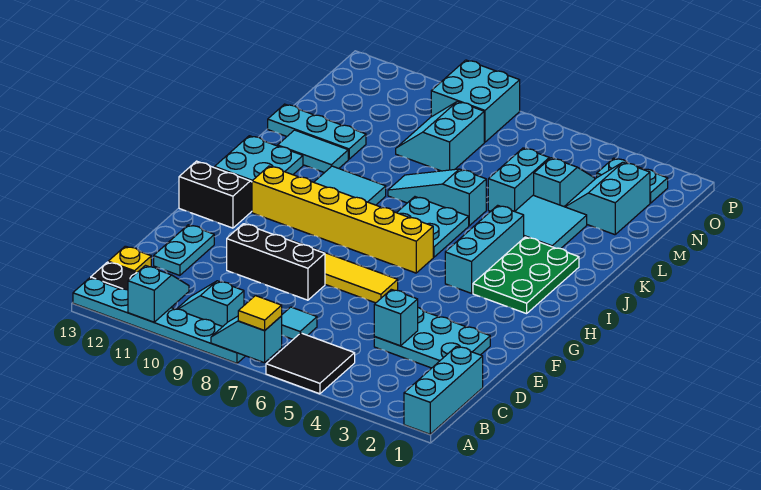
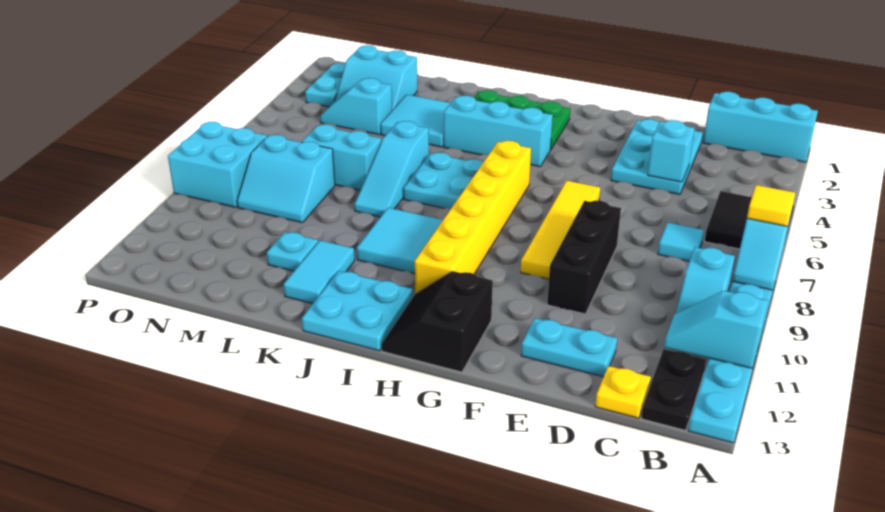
cyan brick L5:M5 level 1 -> cyan brick L7:M7 level 1
cyan plate L11:L13 level 1 -> cyan plate L11 level 1

